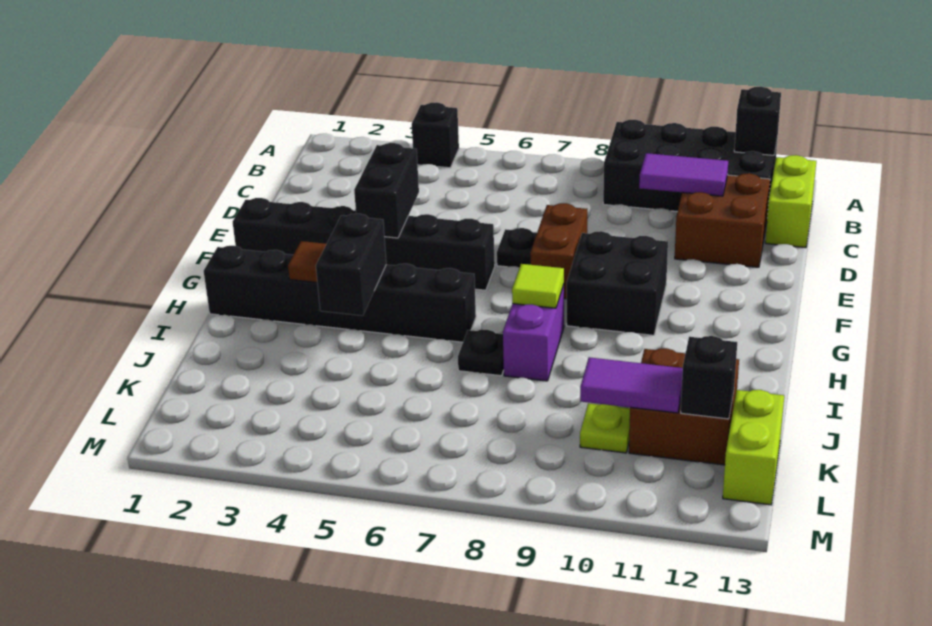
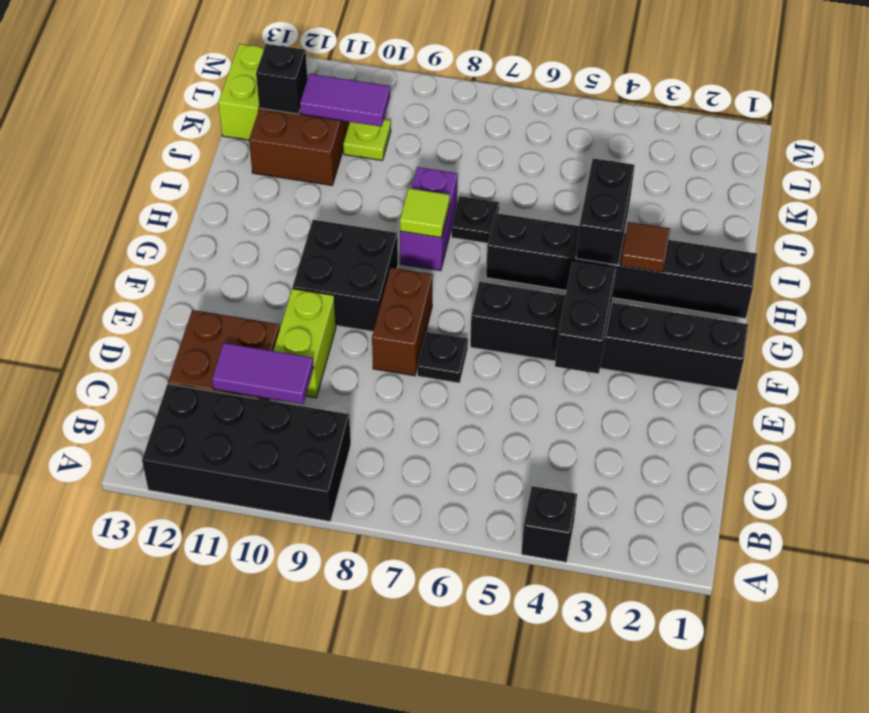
black brick A12 level 2 -> none
lime brick B13:C13 level 1 -> lime brick D10:E10 level 1

